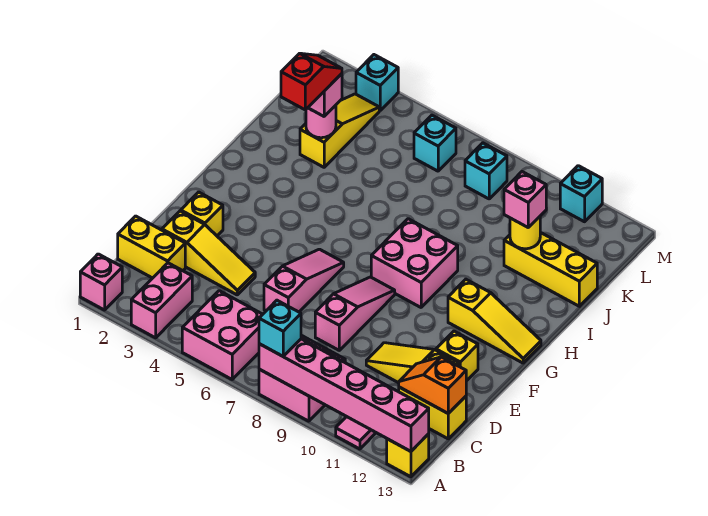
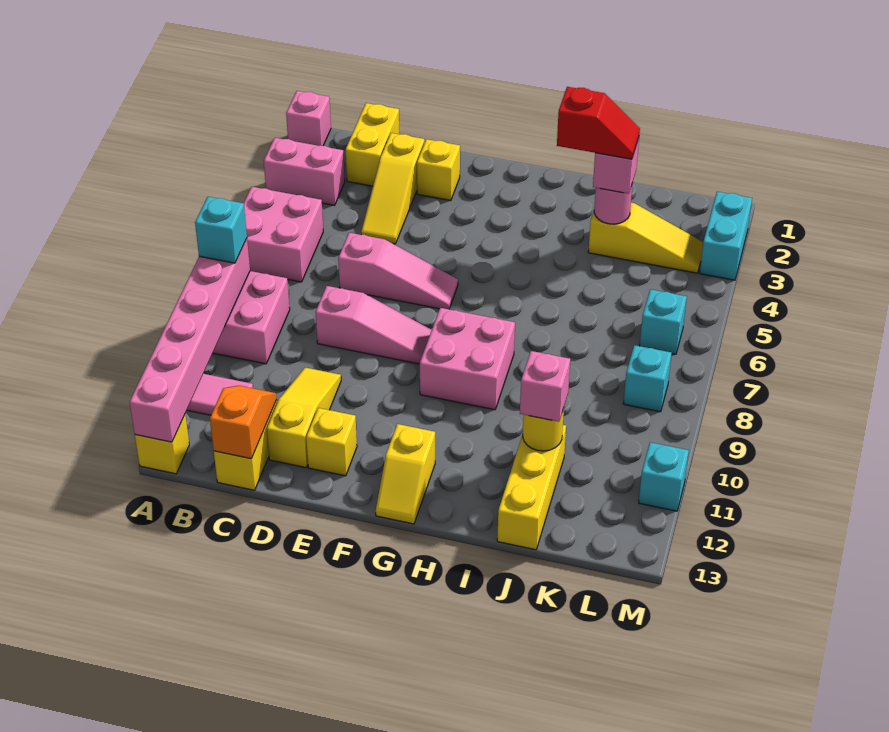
yellow slope G11:G13 level 1 top 11 -> yellow slope G12:G13 level 1 top 12
cyan brick M3 level 1 -> cyan brick M2:M3 level 1

